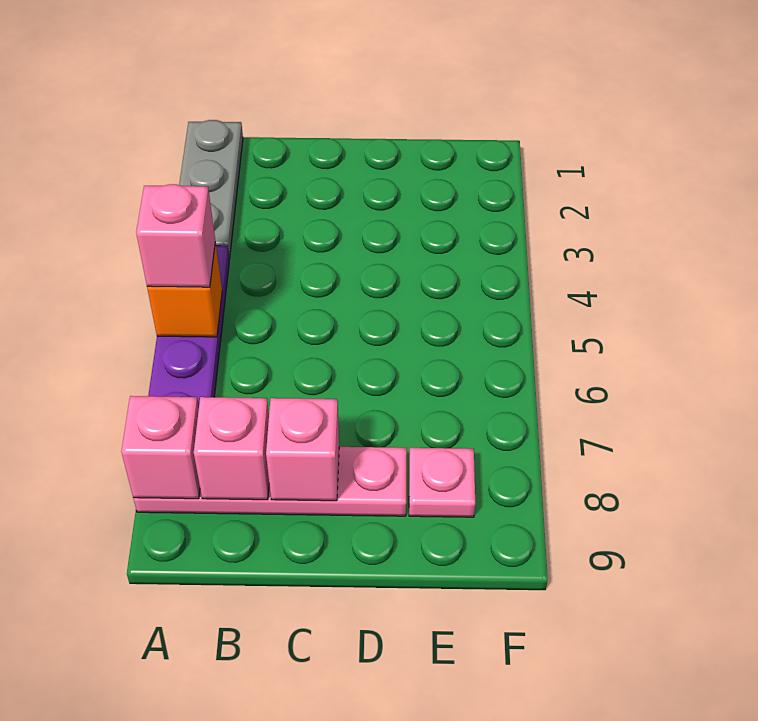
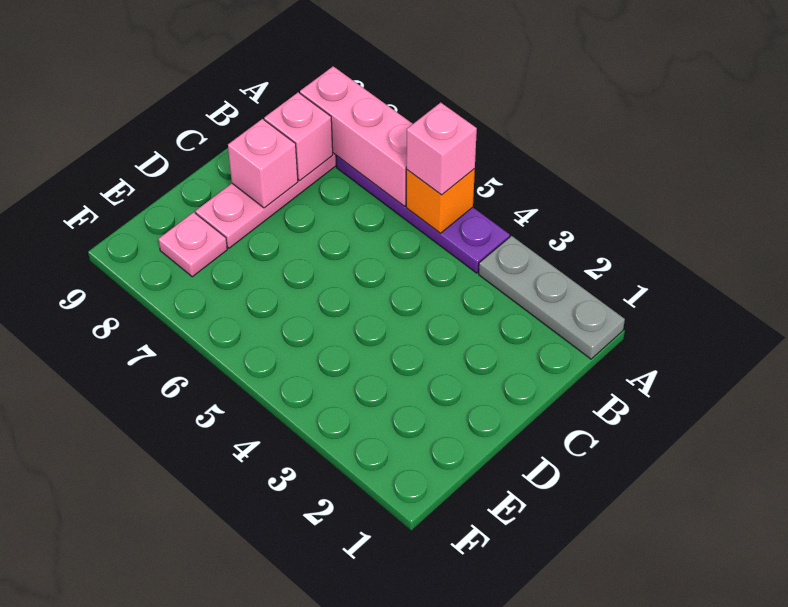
pink brick A8 level 2 -> pink brick A6:A8 level 2

